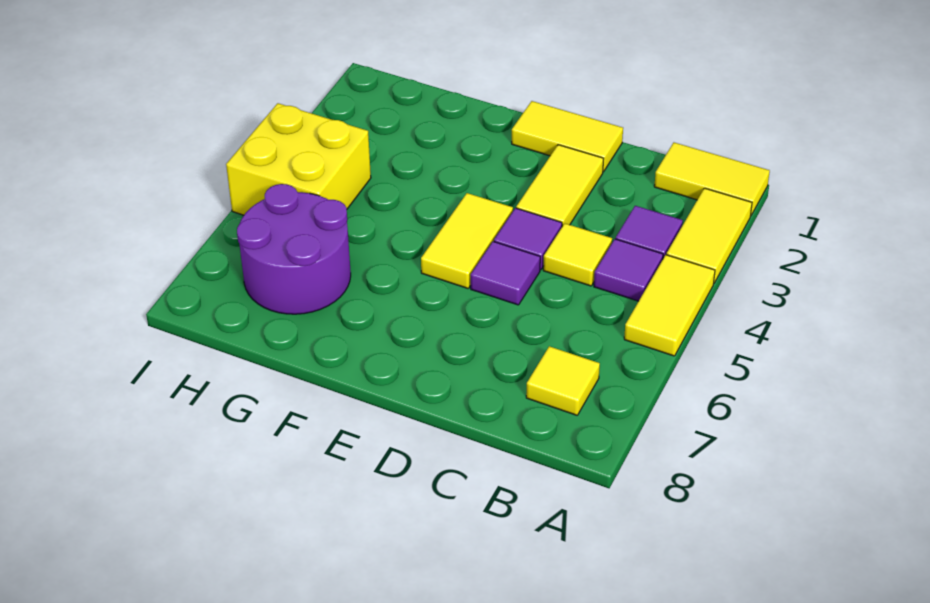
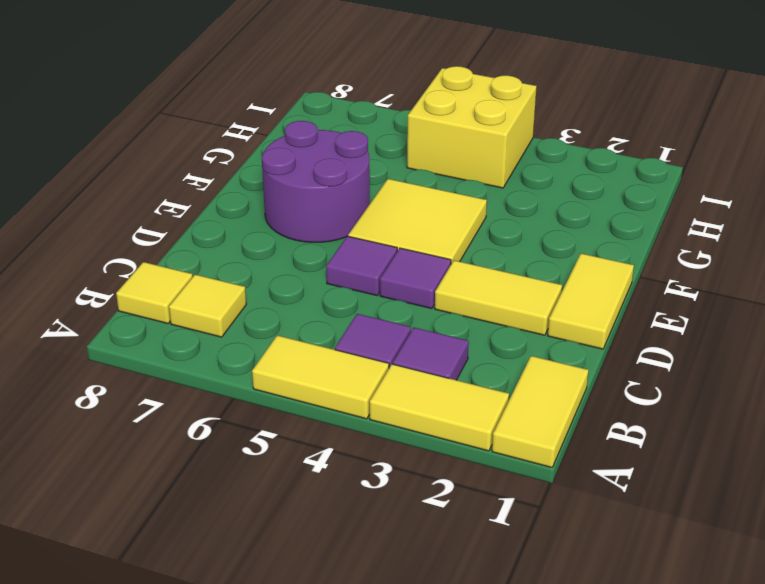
yellow tile C4 level 1 -> yellow tile B8 level 1
yellow tile E4:E5 level 1 -> yellow tile E4:F5 level 1
purple round brick G6:H7 level 1 -> purple round brick E6:F7 level 1

